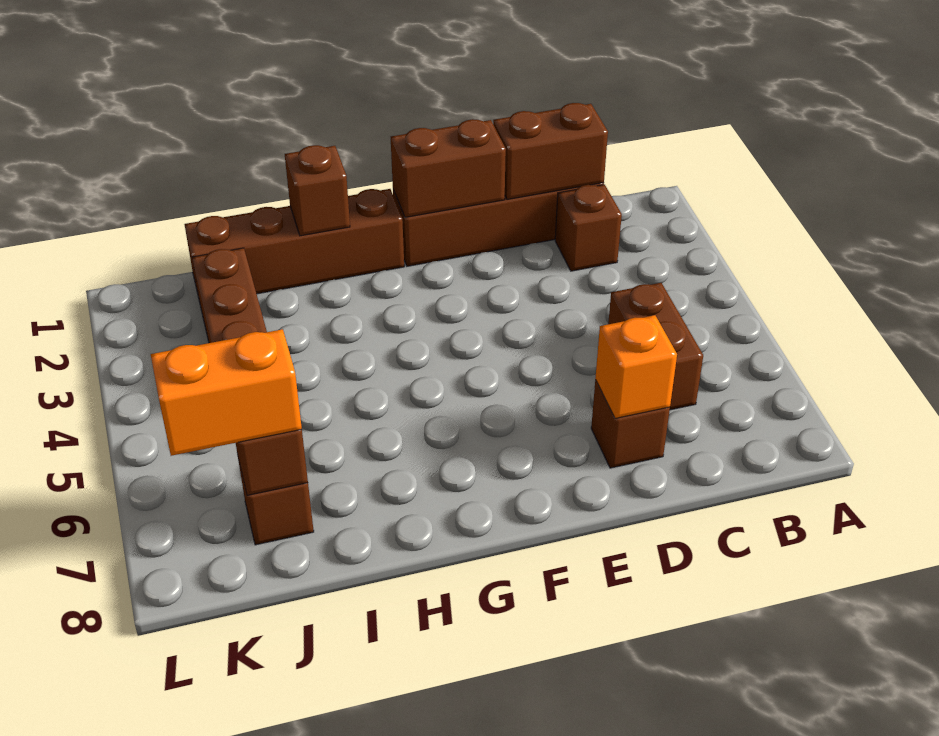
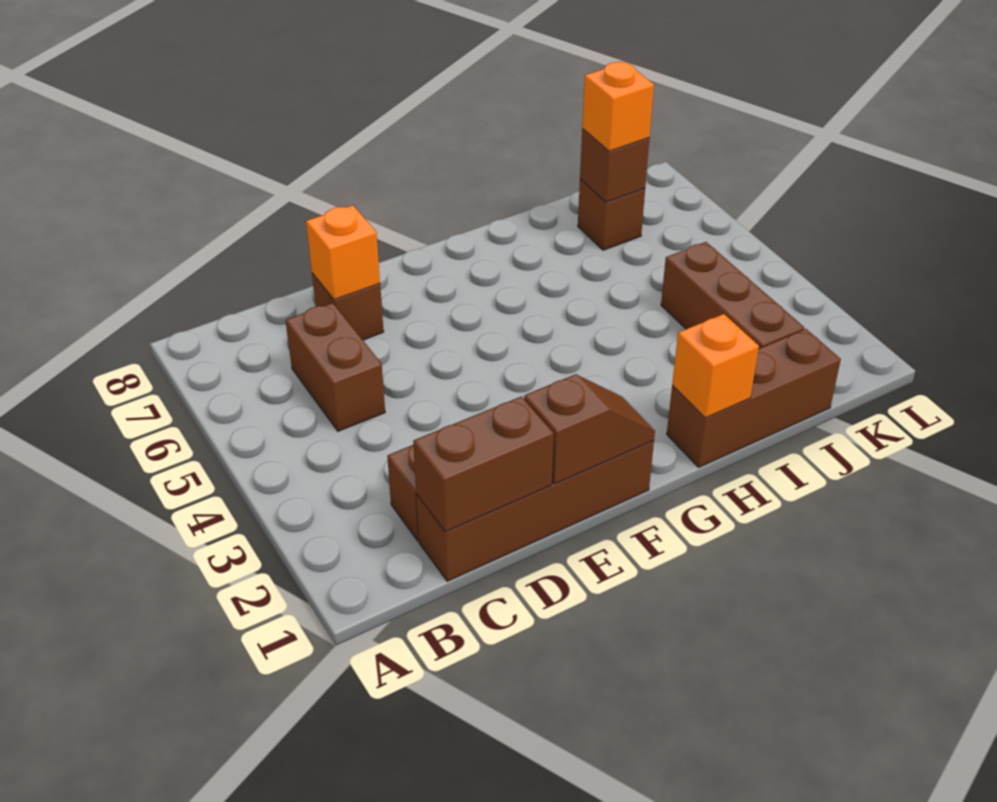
brown brick E1:F1 level 2 -> brown slope E1:F1 level 2 top E
brown brick G1:J1 level 1 -> brown brick H1:J1 level 1
brown brick H1 level 2 -> orange brick H1 level 2
orange brick J7:K7 level 3 -> orange brick J7 level 3

